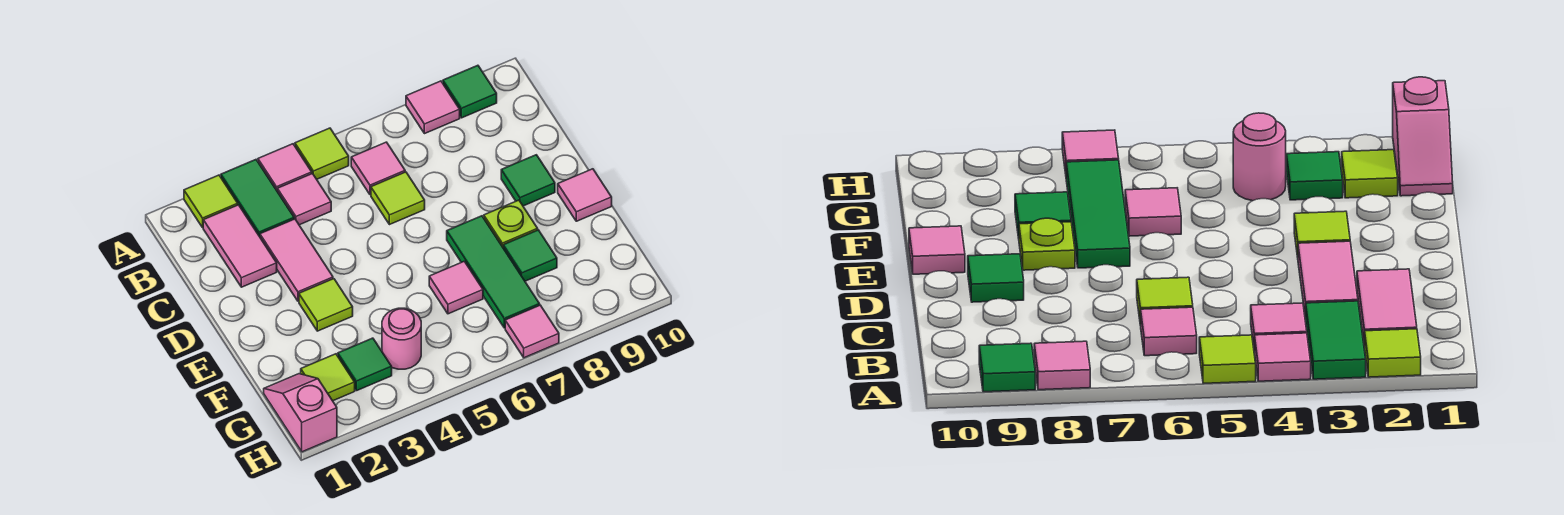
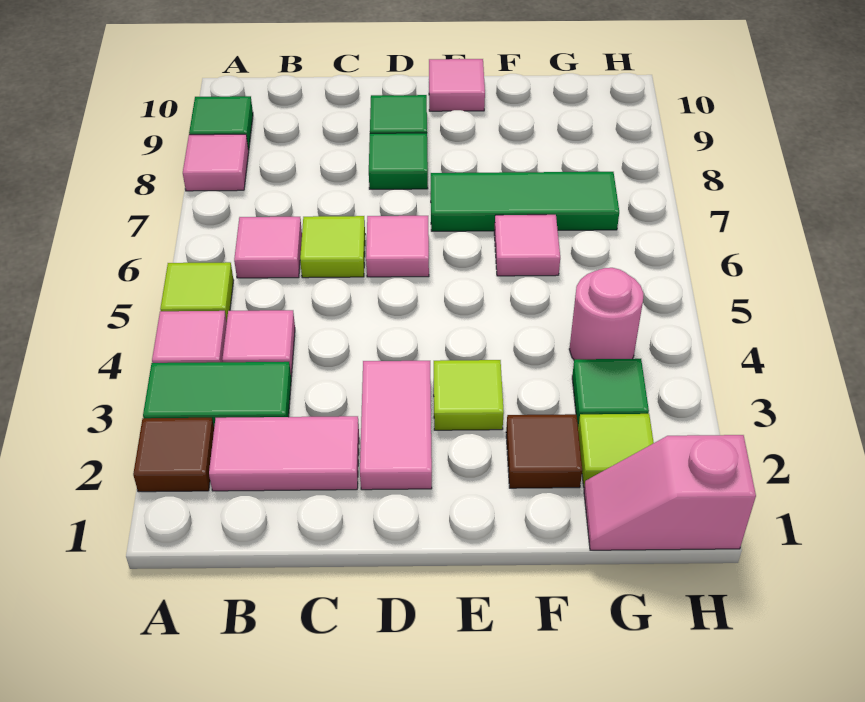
lime tile A2 level 1 -> brown tile A2 level 1
pink tile C3:D3 level 1 -> pink tile D2:D3 level 1
lime plate E8 level 1 -> none
none -> brown tile F2 level 1
green tile F8 level 1 -> green tile D8 level 1
pink tile H7 level 1 -> pink tile D6 level 1

